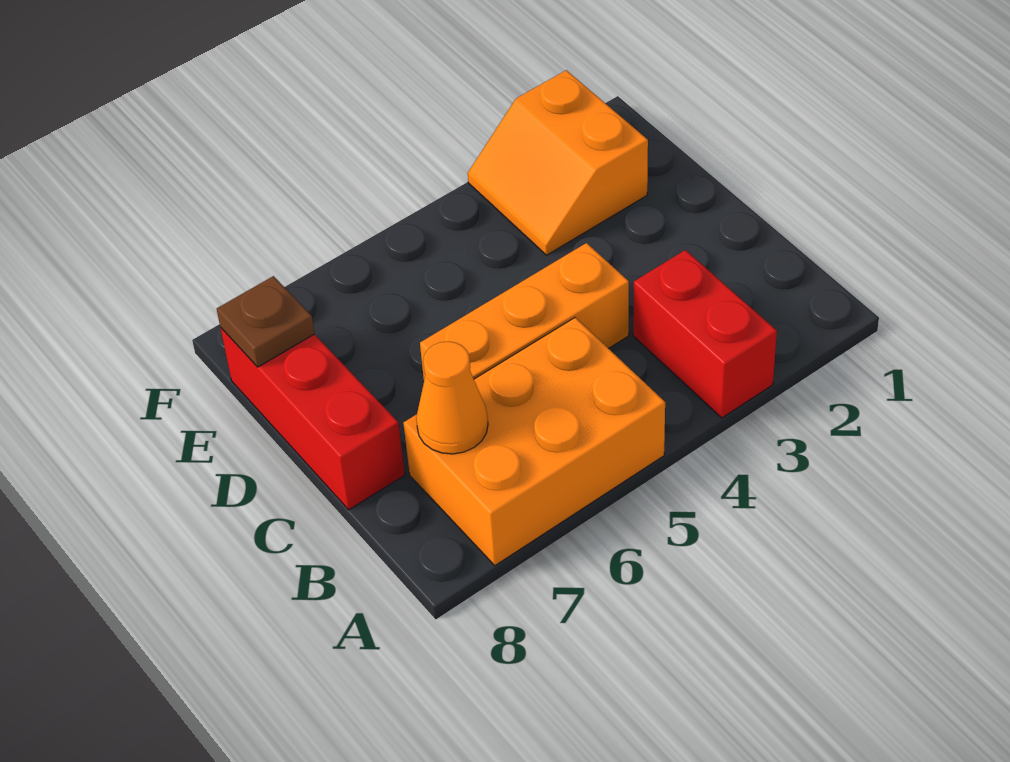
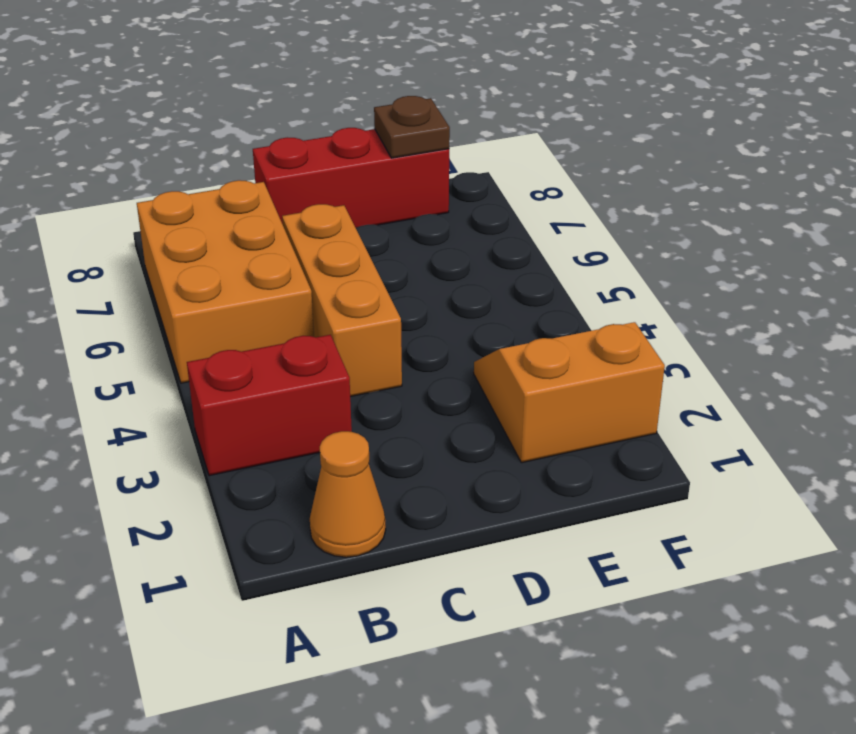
orange cone B7 level 2 -> orange cone B1 level 1

